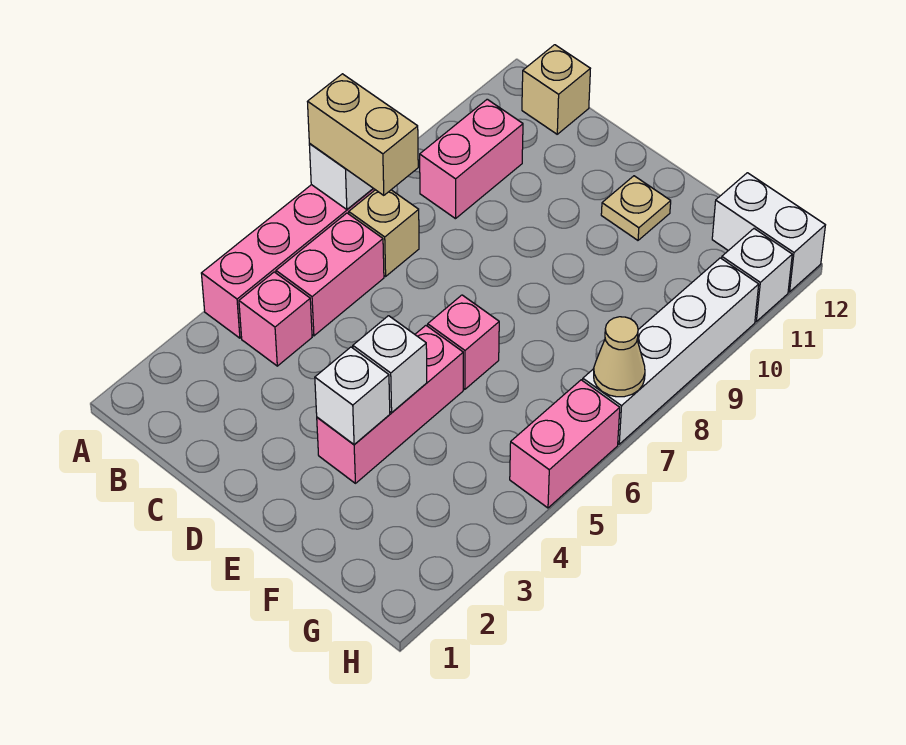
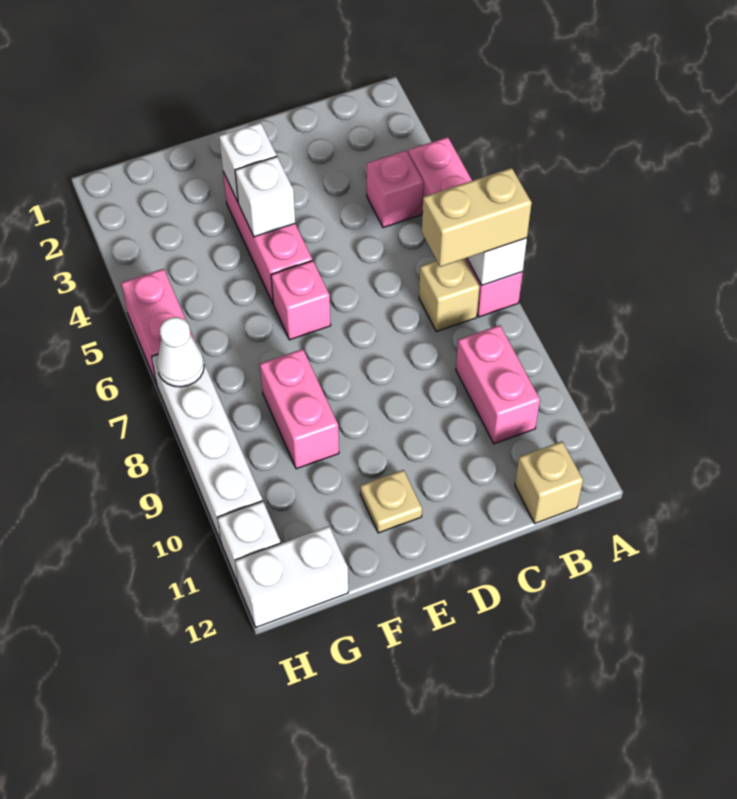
pink brick B5:B6 level 1 -> pink brick F8:F9 level 1
tan cone H7 level 2 -> white cone H7 level 2

